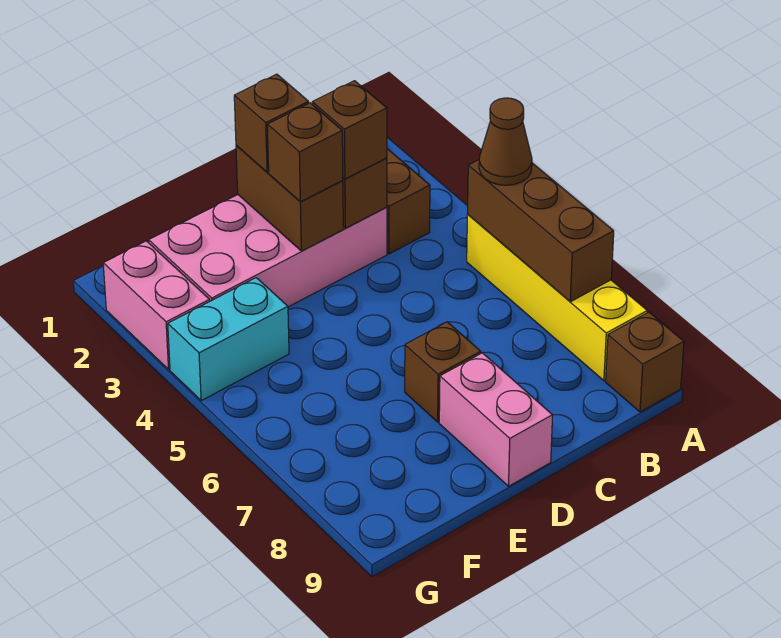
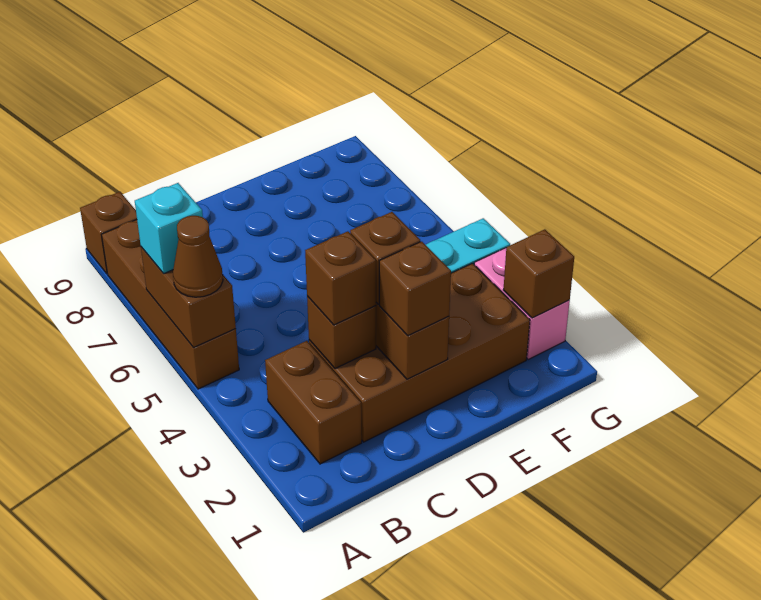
yellow brick A5:A8 level 1 -> brown brick A5:A8 level 1
brown brick A5:A7 level 2 -> brown brick A5:A6 level 2
none -> cyan brick A6 level 3
pink brick C2:F3 level 1 -> brown brick C2:F3 level 1
brown brick D7 level 1 -> brown brick G2 level 2
pink brick D8:D9 level 1 -> none

